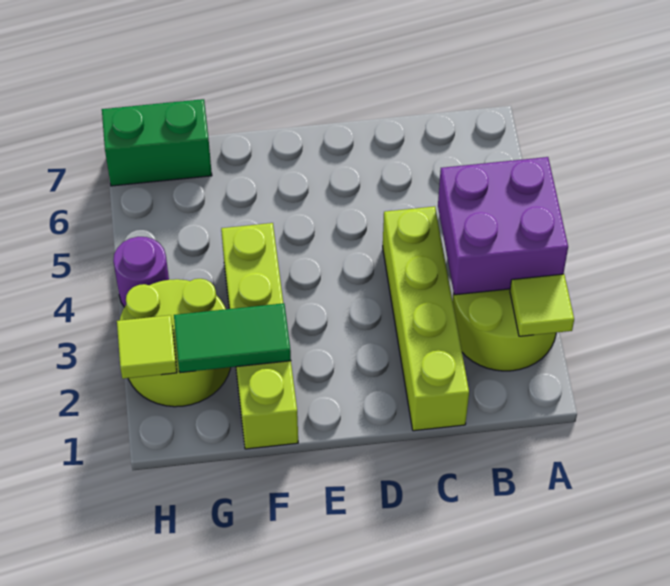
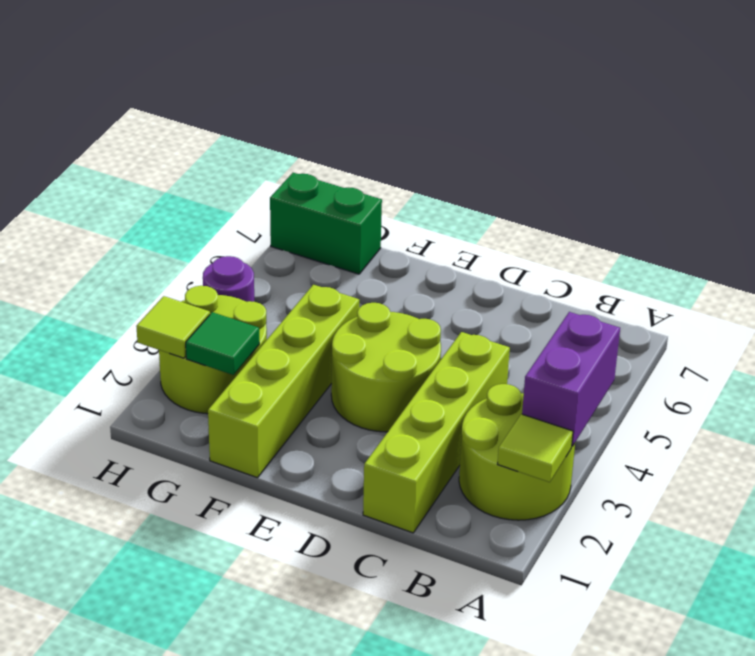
purple brick A3:B4 level 2 -> purple brick A3:A4 level 2
none -> lime round brick D3:E4 level 1
green tile F2:G2 level 2 -> green tile G2 level 2

